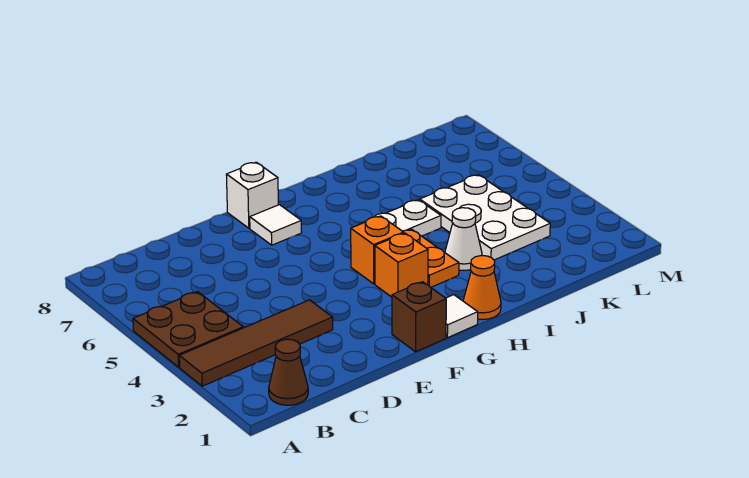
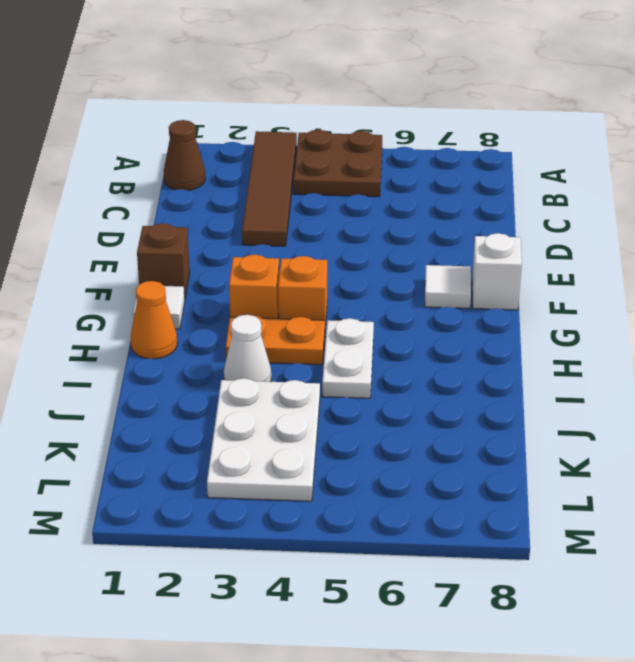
white plate J3:K5 level 1 -> white plate J3:L4 level 1

